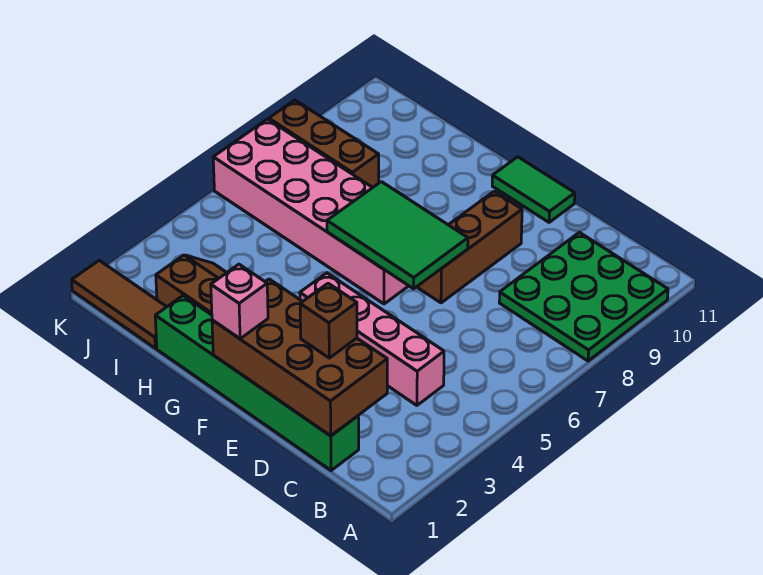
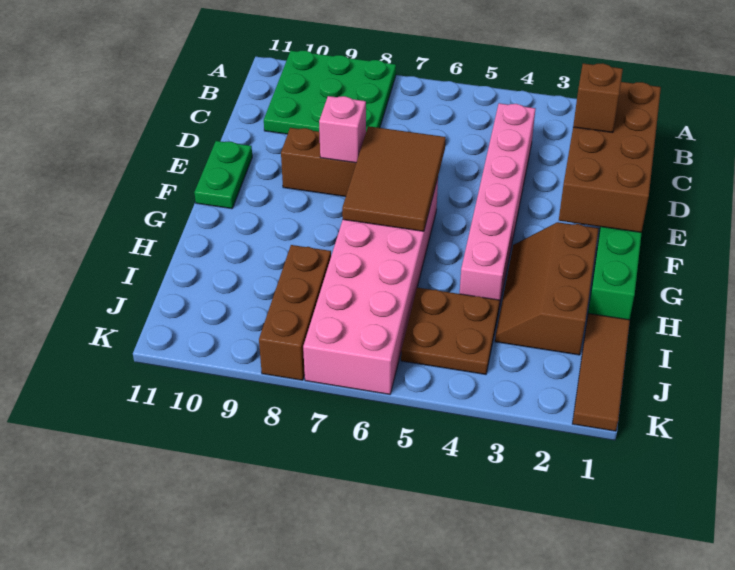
pink brick C4:F4 level 1 -> pink brick C4:H4 level 1
green tile E6:G7 level 2 -> brown tile E6:G7 level 2
green tile E11:F11 level 1 -> green plate E11:F11 level 1
pink brick F1 level 3 -> pink brick E8 level 2
none -> brown plate I4:J5 level 1

